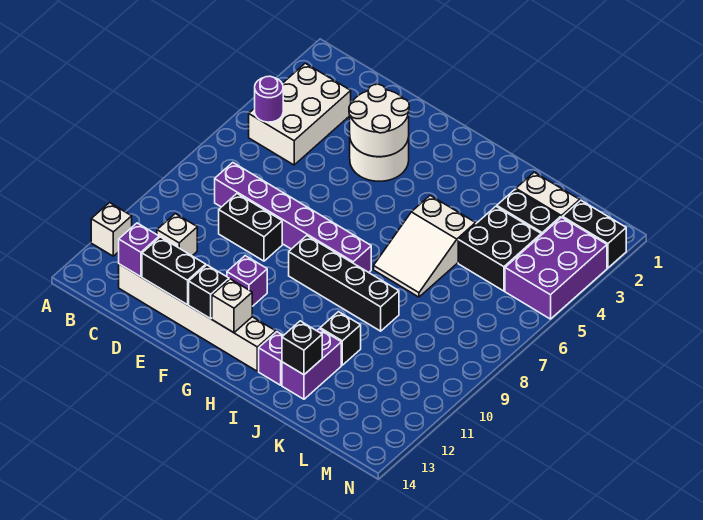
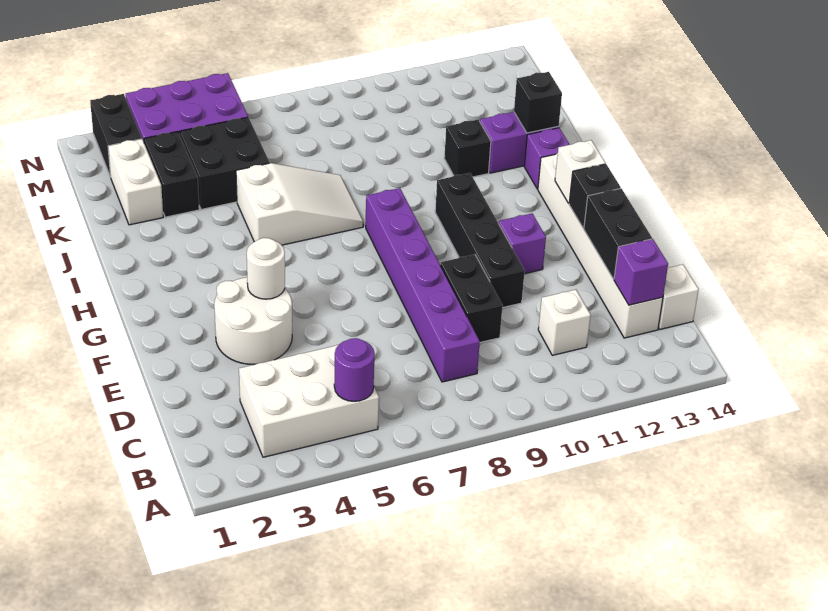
white brick A12 level 1 -> white brick C14 level 1
white round brick E3:F4 level 2 -> white round brick F4 level 2
black brick G9:J9 level 1 -> black brick E10:H10 level 1

